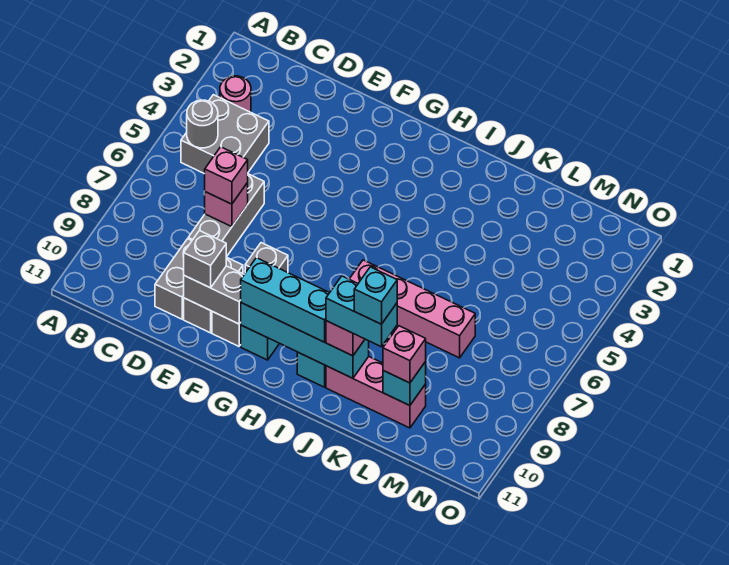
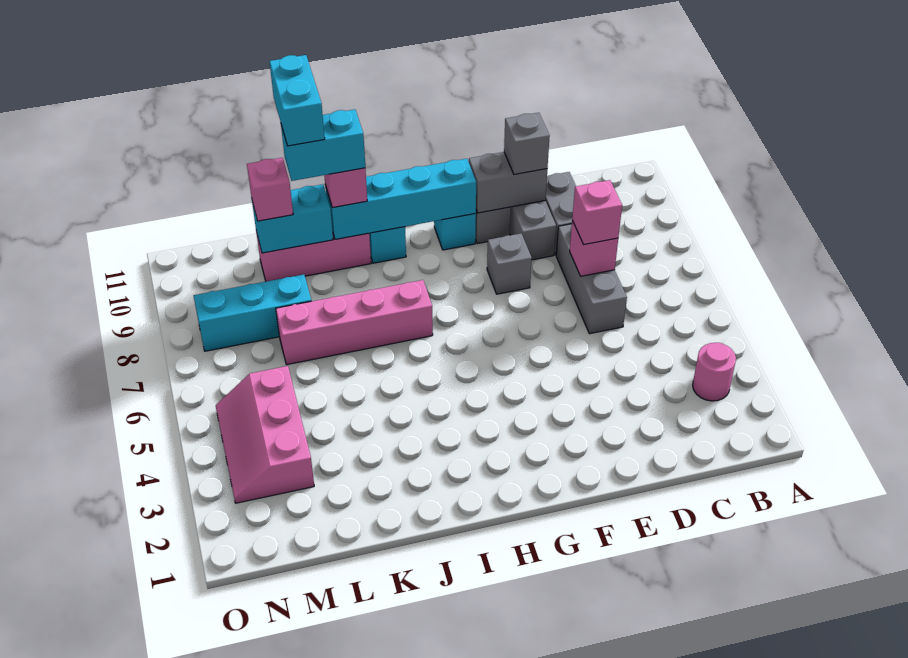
grey brick B4:C5 level 1 -> none
grey round brick B5 level 2 -> none
cyan brick G10:I10 level 3 -> cyan brick L8:N8 level 1
cyan brick K10 level 5 -> cyan brick K10:K11 level 5
cyan brick L10 level 2 -> cyan brick K10:L10 level 2
none -> pink slope M3:N5 level 1 top M

